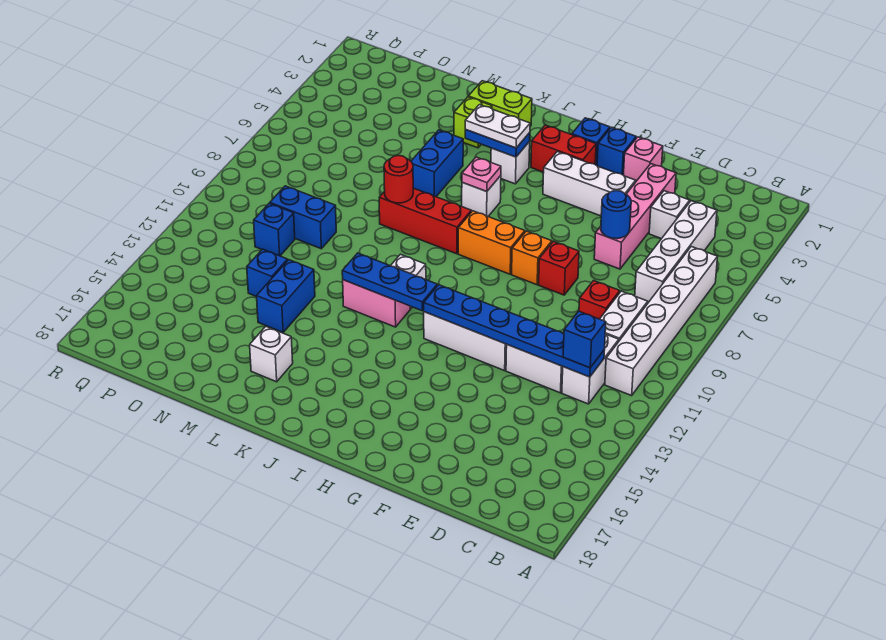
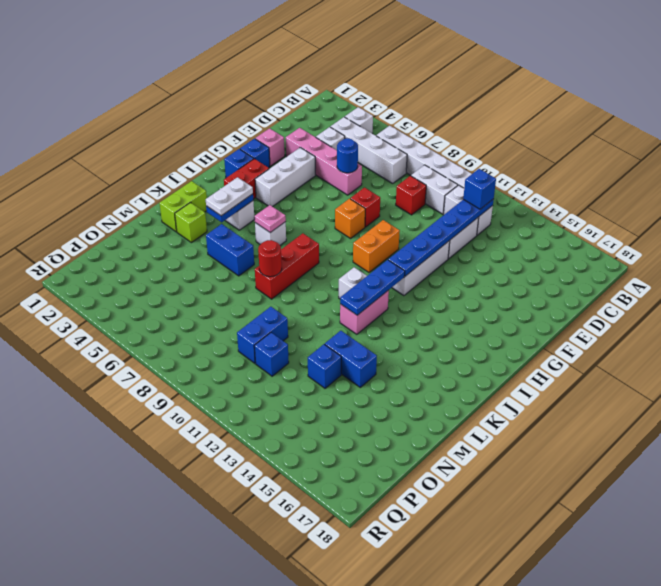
orange brick H8:I8 level 1 -> orange brick G10:H10 level 1
white brick L16 level 1 -> white brick B4 level 1

